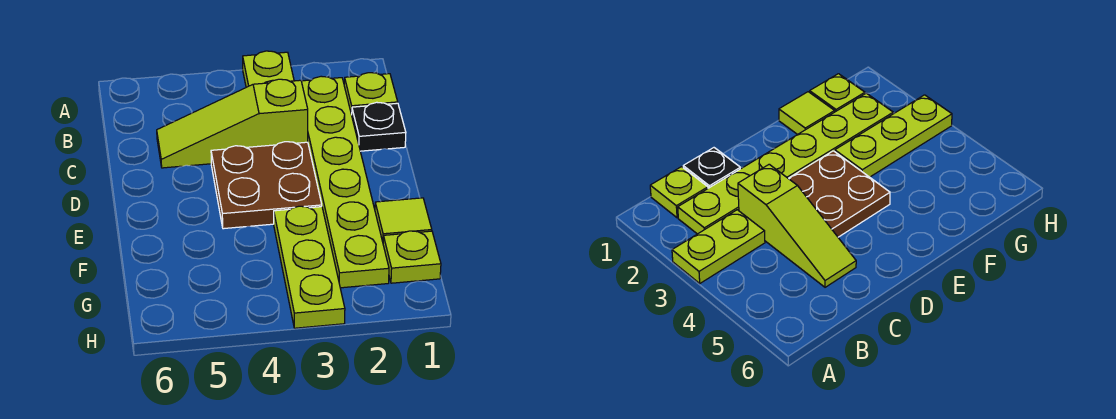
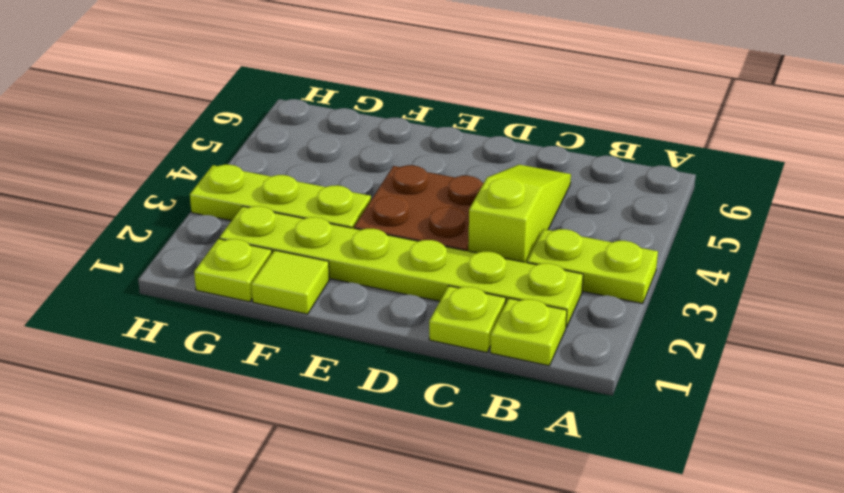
black plate C1 level 1 -> lime plate C1 level 1

